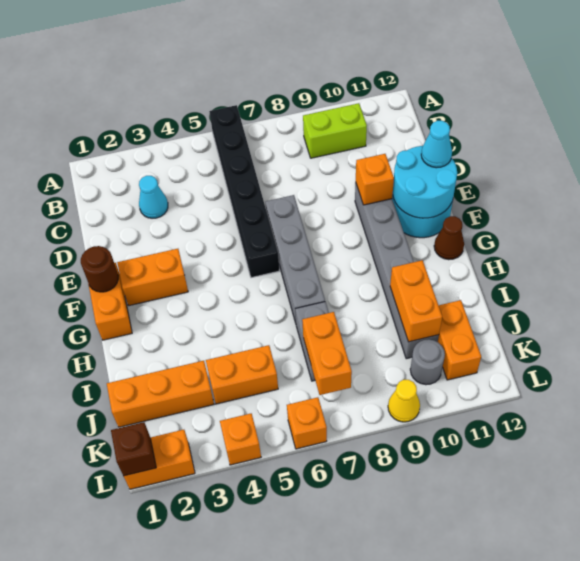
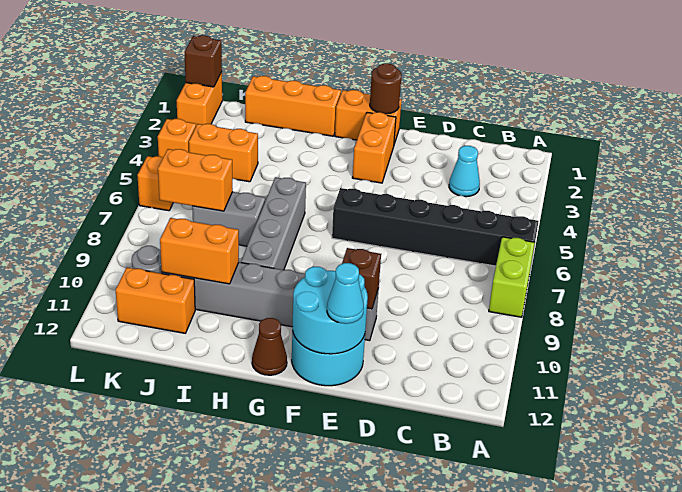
lime brick B9:B10 level 1 -> lime brick A7:A8 level 1
grey brick E7:H7 level 1 -> grey brick H6:H9 level 1
orange brick E10 level 2 -> brown brick E10 level 2
orange brick J1:J3 level 1 -> orange brick H1:J1 level 1
orange brick J4:J5 level 1 -> orange brick J4:K4 level 1
yellow cone L9 level 1 -> none

